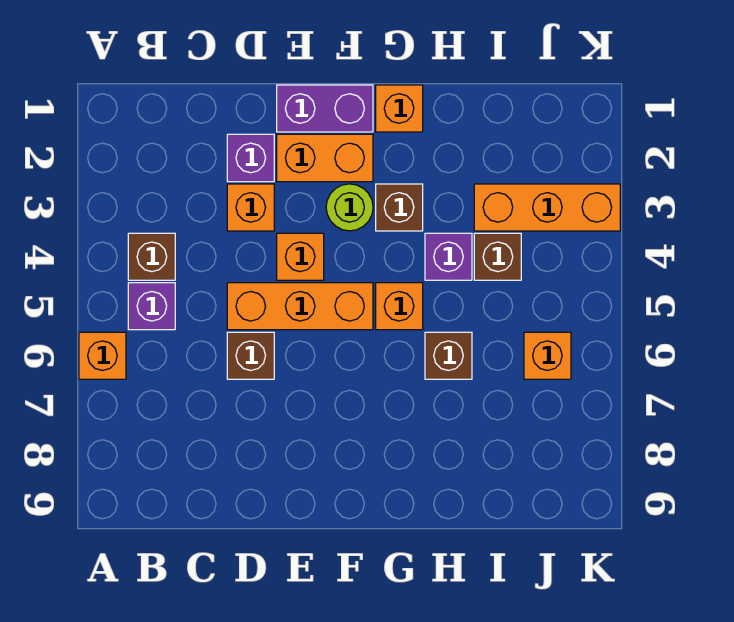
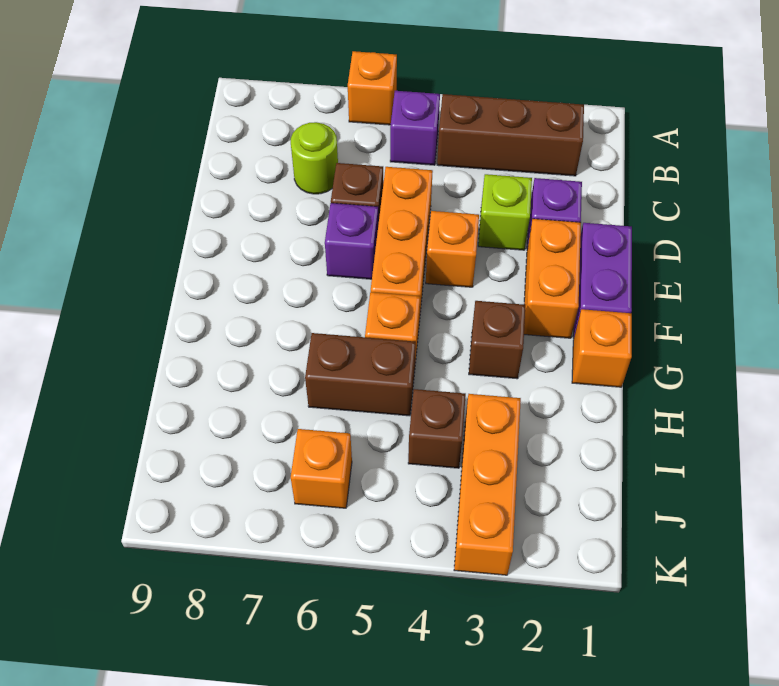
brown brick B4 level 1 -> brown brick B2:B4 level 1
orange brick D3 level 1 -> lime brick D3 level 1
lime round brick F3 level 1 -> lime round brick C7 level 1
purple brick H4 level 1 -> purple brick E6 level 1
brown brick H6 level 1 -> brown brick H5:H6 level 1

